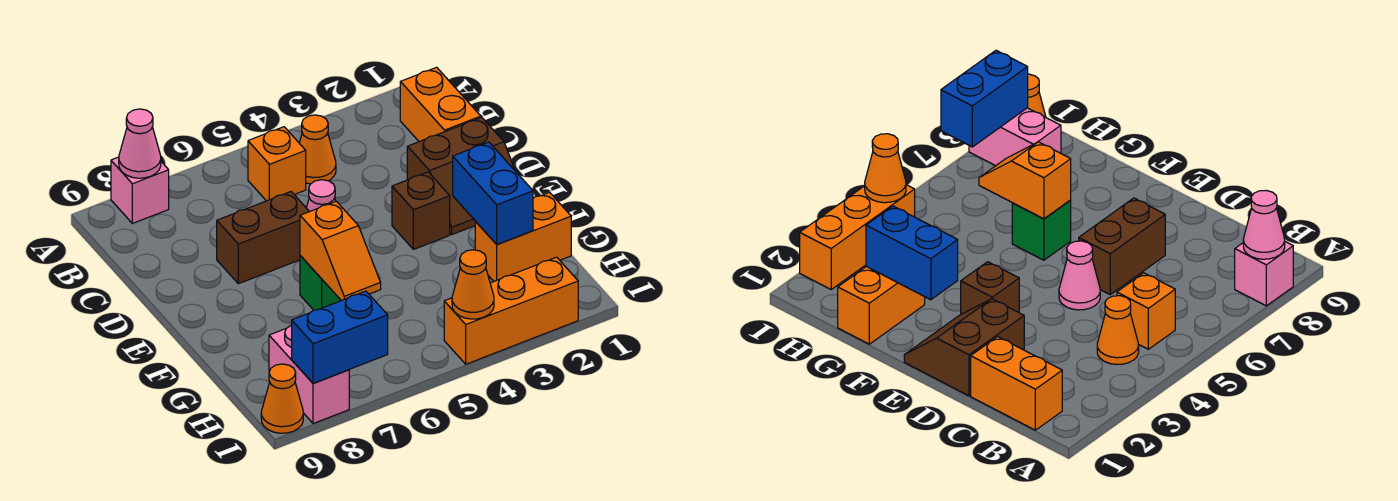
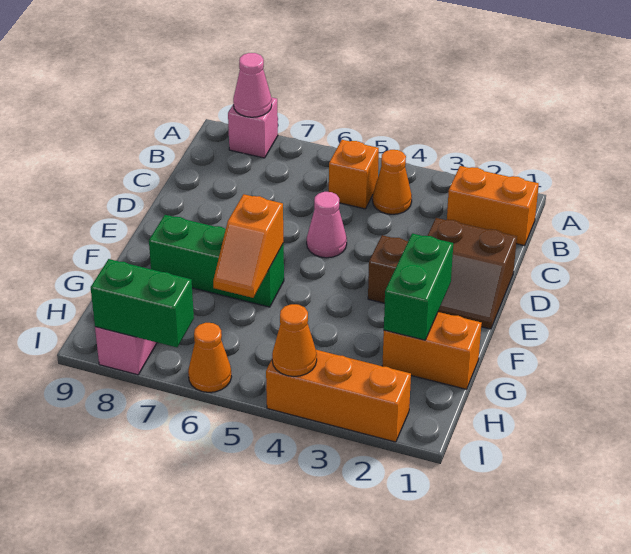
orange brick B1:C1 level 1 -> orange brick B1:B2 level 1
brown brick D6:D7 level 1 -> none
blue brick F2:G2 level 2 -> green brick F2:G2 level 2
green brick F6 level 1 -> green brick F6:F8 level 1
blue brick I7:I8 level 2 -> green brick I7:I8 level 2
orange cone I9 level 1 -> orange cone I6 level 1

